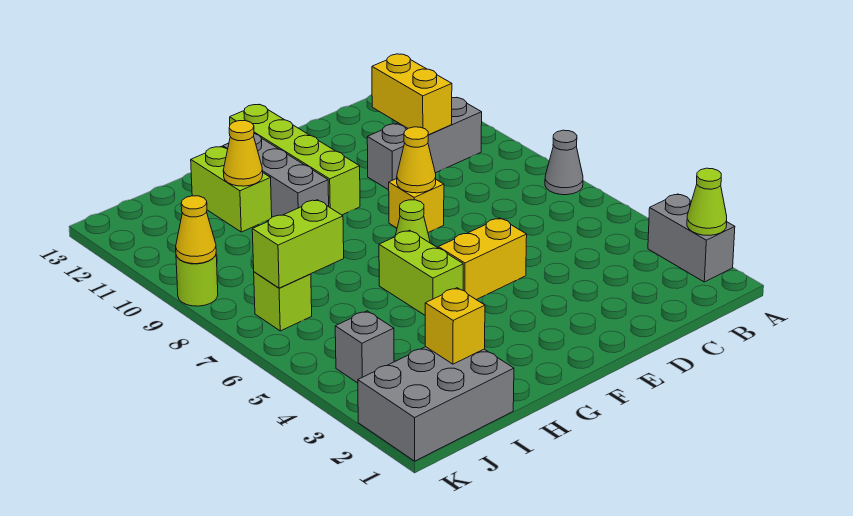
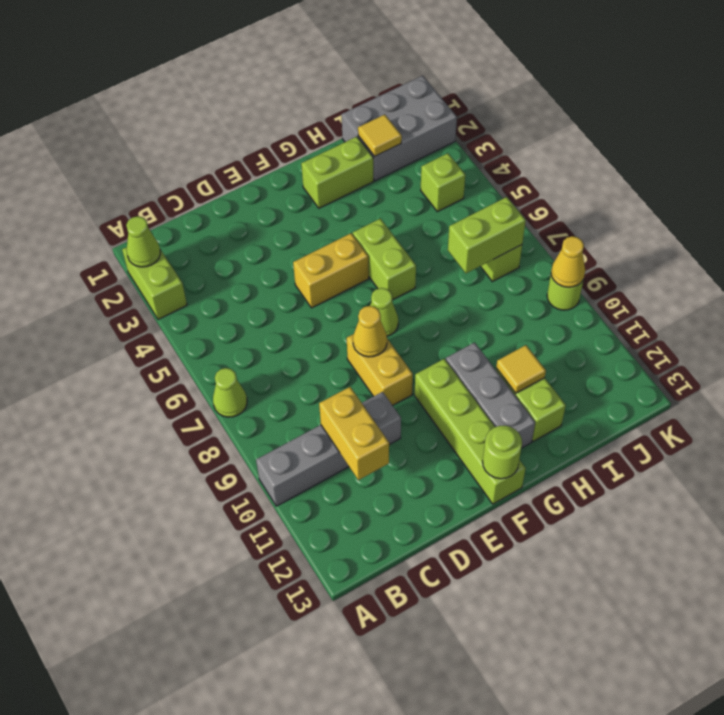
grey brick A2:A3 level 1 -> lime brick A2:A3 level 1
grey cone A7 level 1 -> lime cone A7 level 1
grey brick B10:D10 level 1 -> grey brick A10:D10 level 1
yellow brick E8 level 1 -> yellow brick E8:E9 level 1
none -> lime round brick F13 level 2
none -> lime brick G2:H2 level 1
yellow cone H11 level 2 -> yellow tile H11 level 2
yellow brick I2 level 2 -> yellow tile I2 level 2
grey brick J4 level 1 -> lime brick J4 level 1

